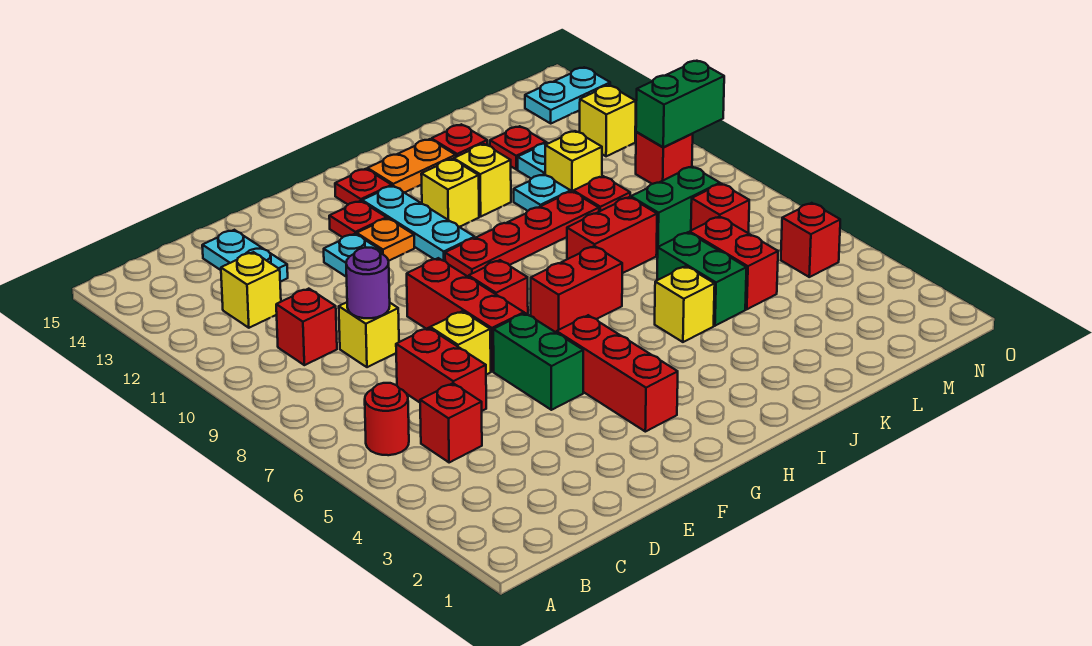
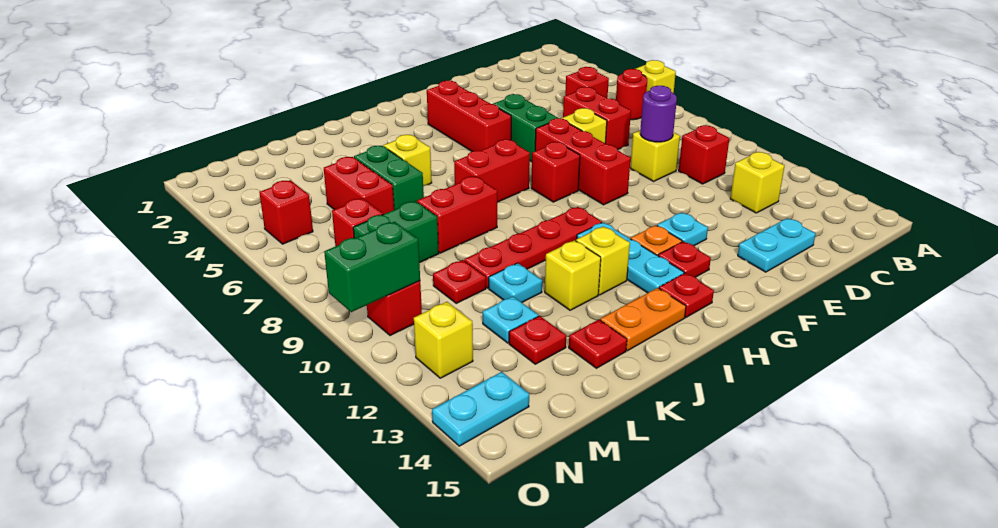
cyan plate D13:D14 level 1 -> cyan plate D14:E14 level 1
yellow brick L11 level 1 -> yellow brick A6 level 1

